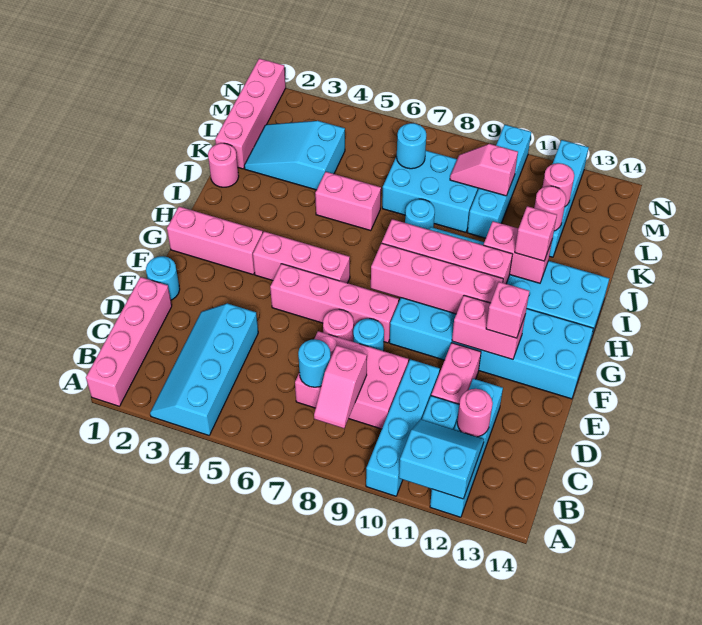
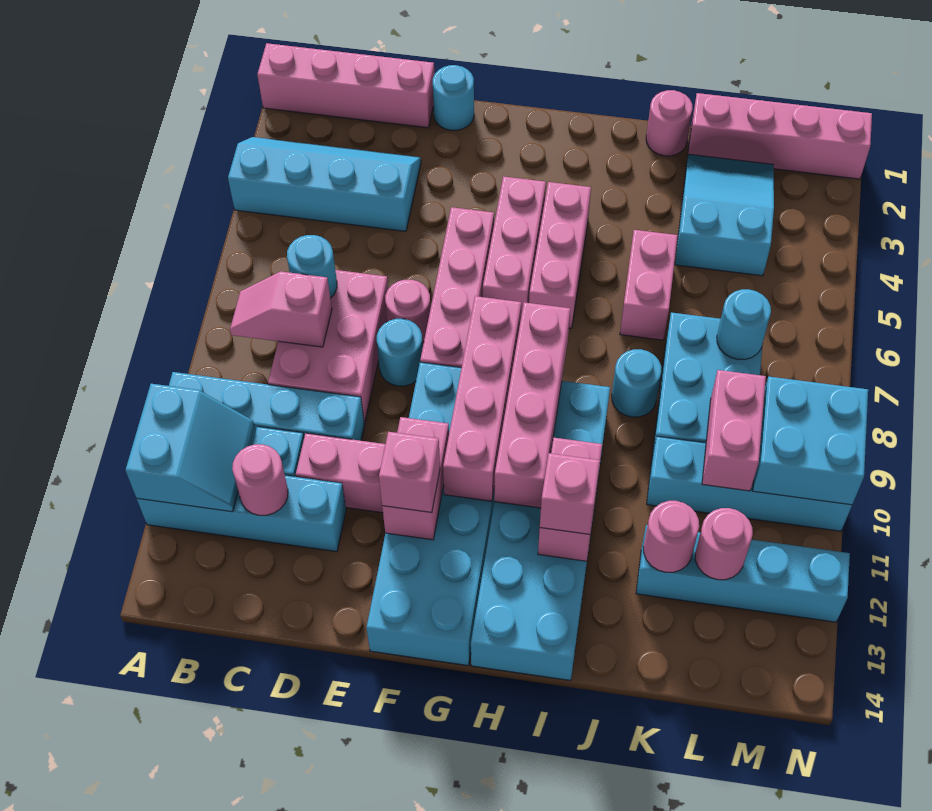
pink brick G1:G3 level 1 -> pink brick H4:H6 level 1
pink slope L9:L10 level 2 top 10 -> pink brick L9:L10 level 2
none -> cyan brick M9:N10 level 2

